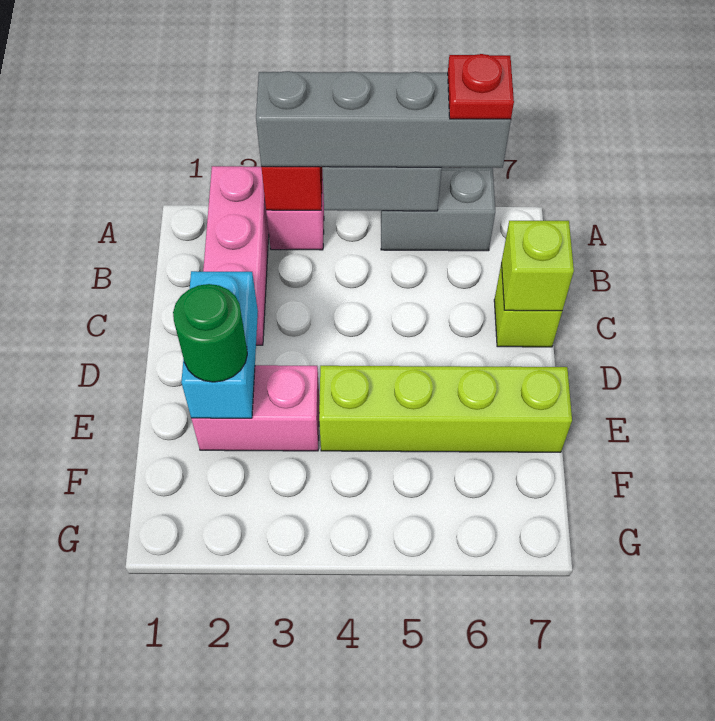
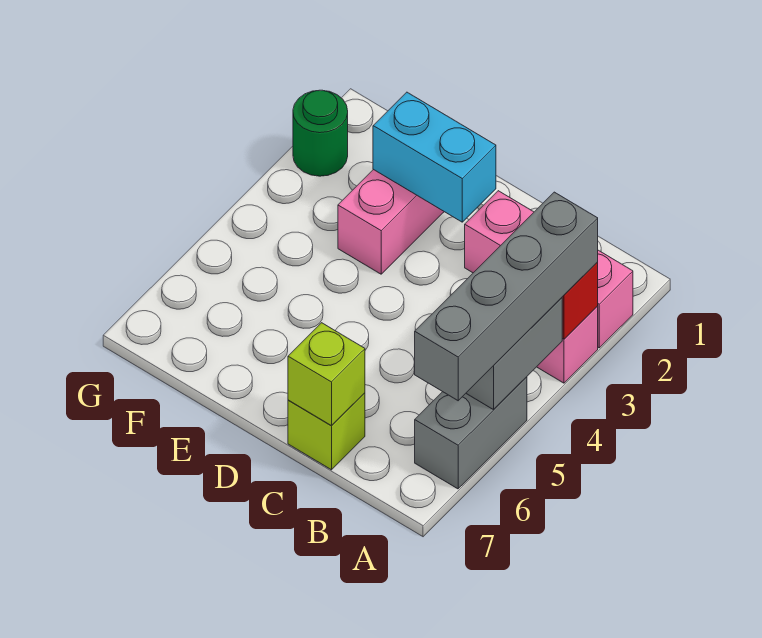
red plate A6 level 4 -> none
green round brick E2 level 3 -> green round brick G2 level 1
lime brick E4:E7 level 1 -> none

